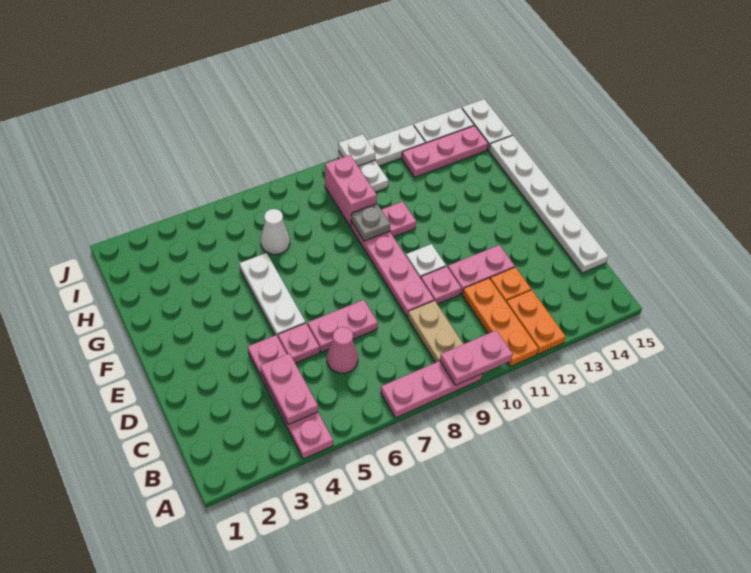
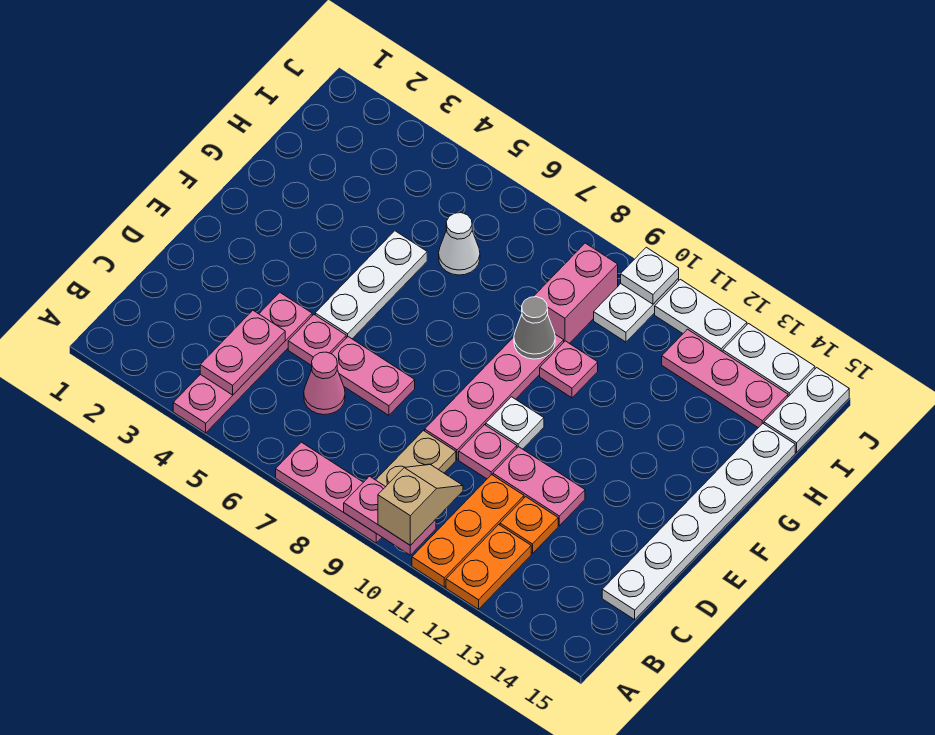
none -> tan slope A10:B10 level 3 top A
grey plate G9 level 2 -> grey cone G9 level 2

